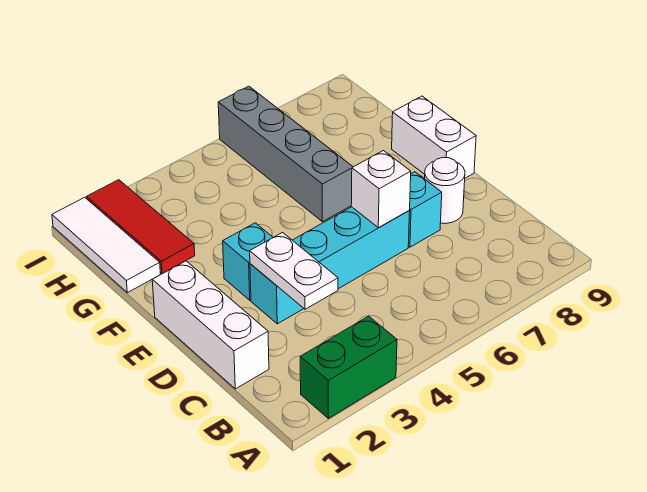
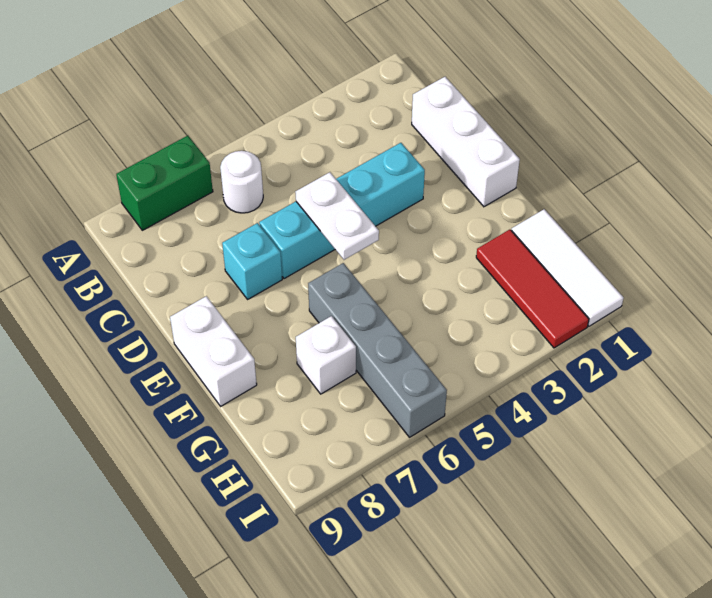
green brick A2:A3 level 1 -> green brick A7:A8 level 1
white plate C3:D3 level 2 -> white plate D5:E5 level 2
white brick D6 level 2 -> white brick G7 level 1
white round brick D8 level 1 -> white round brick B6 level 1
cyan brick E3 level 1 -> none

